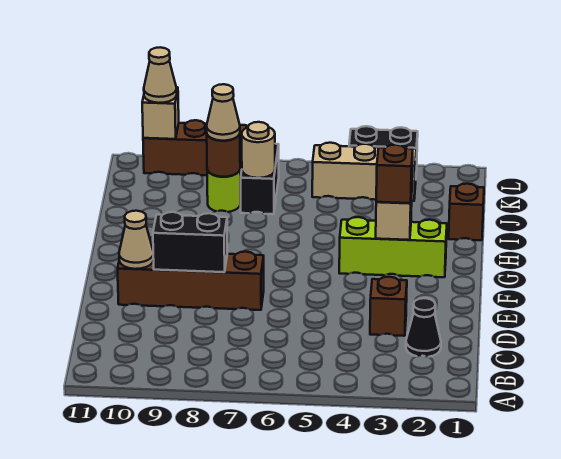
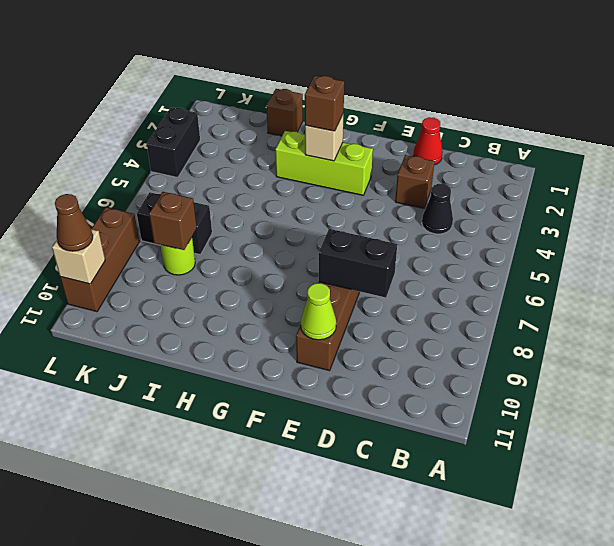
black cone C2 level 1 -> black cone C4 level 1
none -> red cone D1 level 1
black brick E8:E9 level 2 -> black brick D8:E8 level 2
tan cone E10 level 2 -> lime cone E10 level 2
lime brick G2:G4 level 1 -> lime brick F3:H3 level 1
tan round brick J7 level 2 -> none
brown round brick J8 level 2 -> brown brick J8 level 2
tan cone J8 level 3 -> none
tan brick K3:K5 level 1 -> none
tan cone L10 level 3 -> brown cone L10 level 3

